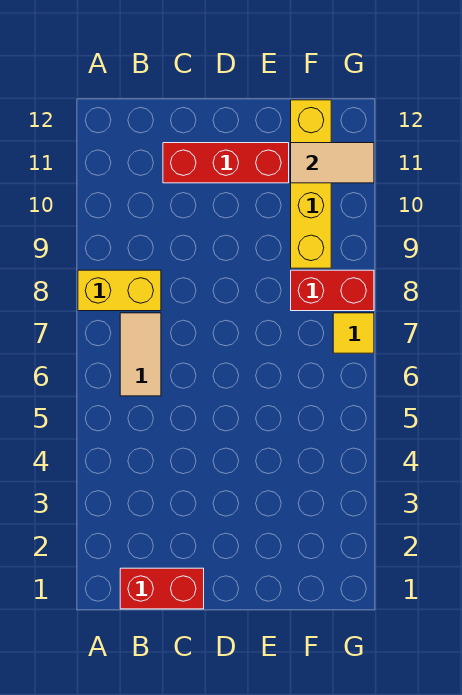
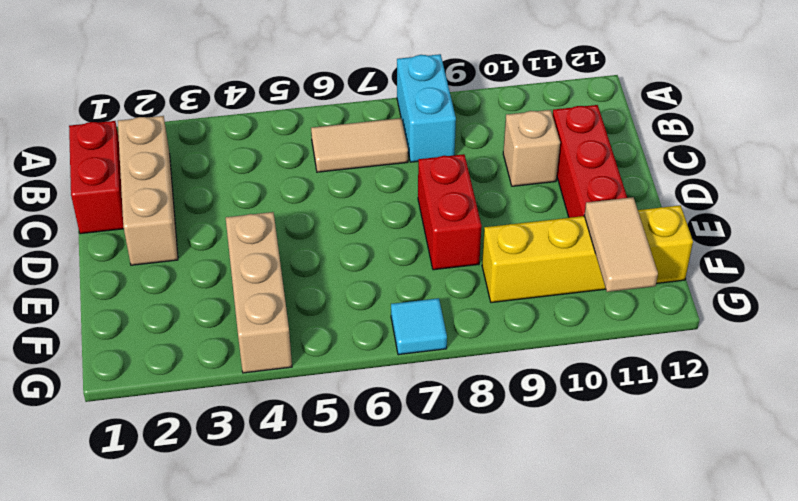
yellow brick A8:B8 level 1 -> cyan brick A8:B8 level 1
none -> tan brick B2:D2 level 1
none -> tan brick C10 level 1
none -> tan brick E4:G4 level 1
red brick F8:G8 level 1 -> red brick D8:E8 level 1
yellow tile G7 level 1 -> cyan tile G7 level 1

